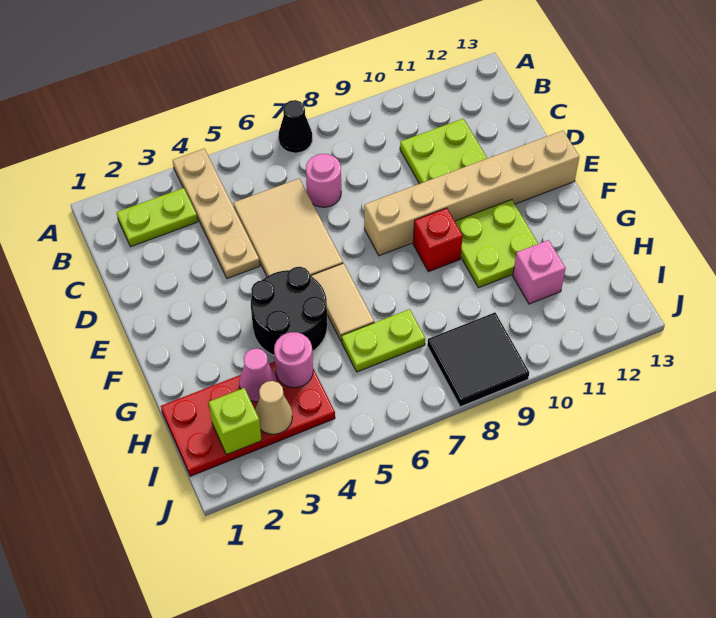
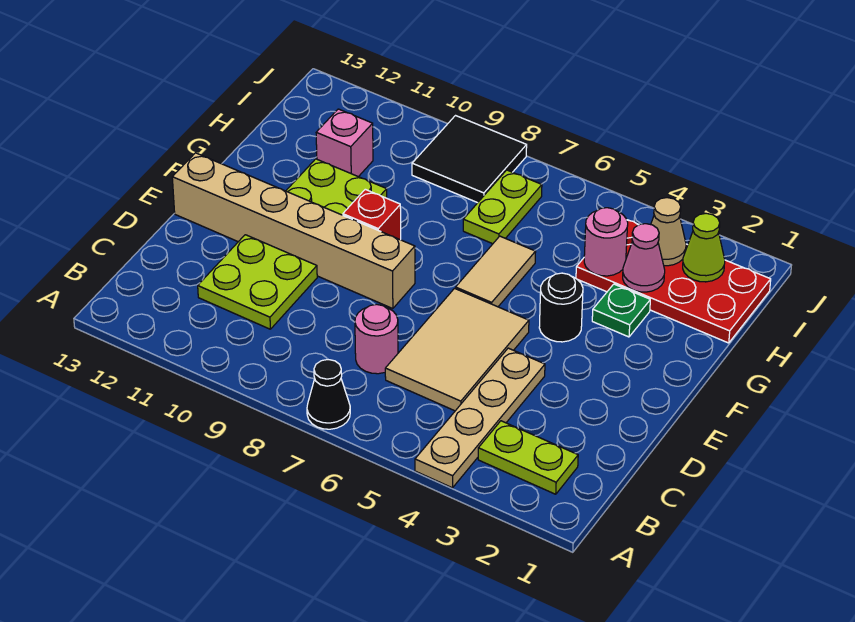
black round brick F4:G5 level 1 -> black round brick F4 level 1
none -> green plate G3 level 1
lime plate H6:H7 level 1 -> lime plate H7:I7 level 1
lime brick I2 level 2 -> lime cone I2 level 2

